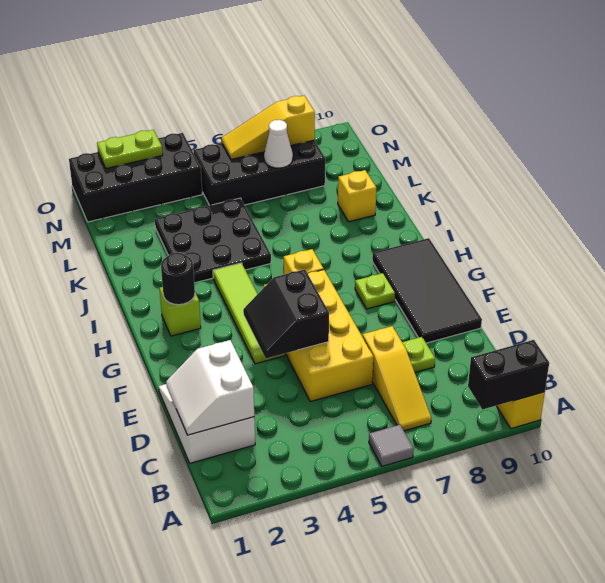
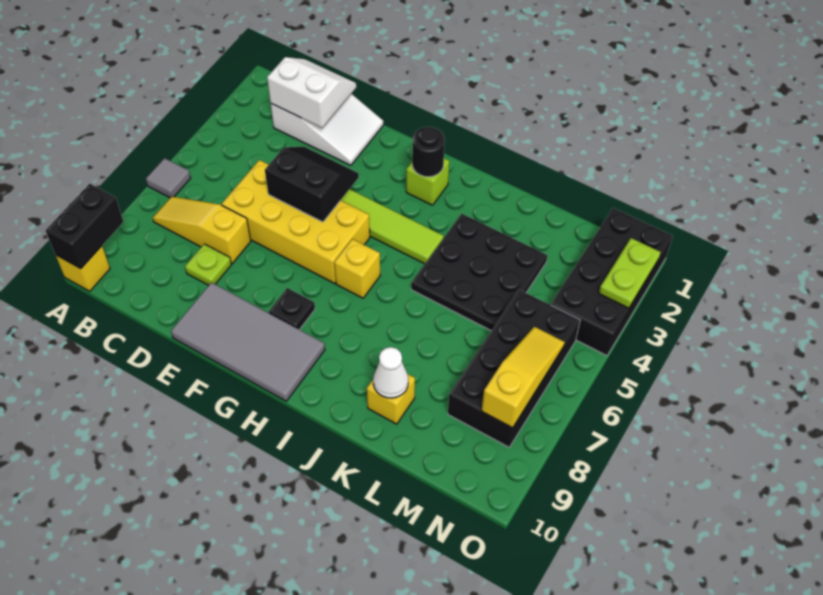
black tile E9:H10 level 1 -> grey tile E9:H10 level 1
lime plate G8 level 1 -> black plate G8 level 1
white cone M7 level 2 -> white cone K9 level 2

